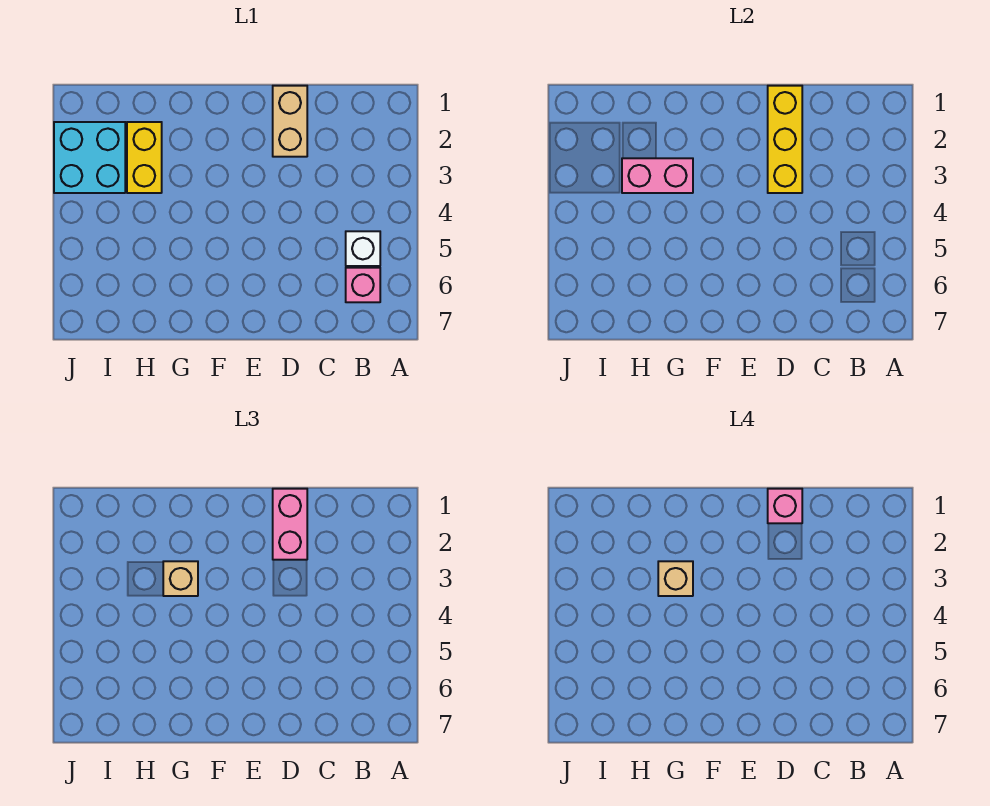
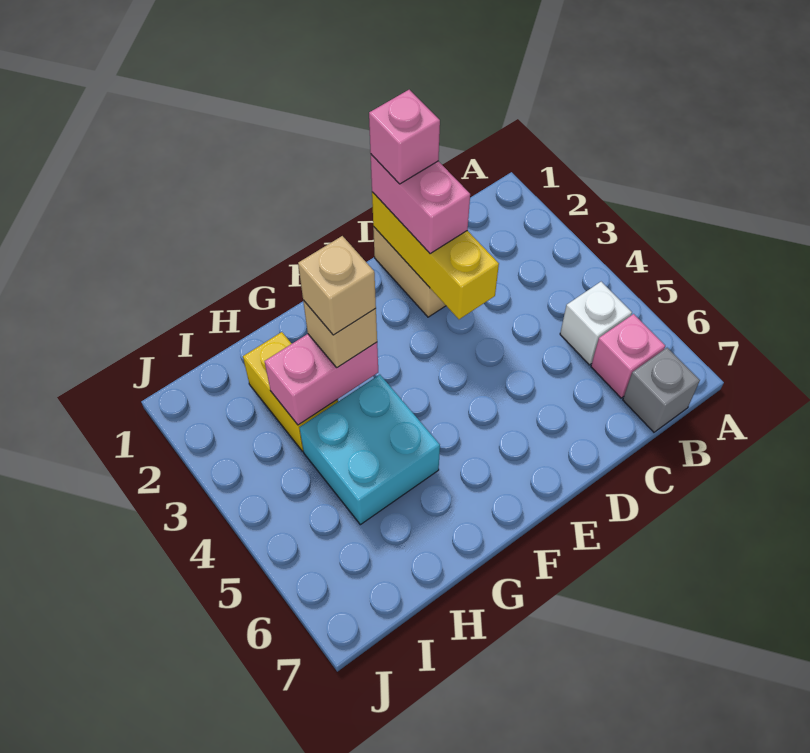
none -> grey brick B7 level 1
cyan brick I2:J3 level 1 -> cyan brick G4:H5 level 1

